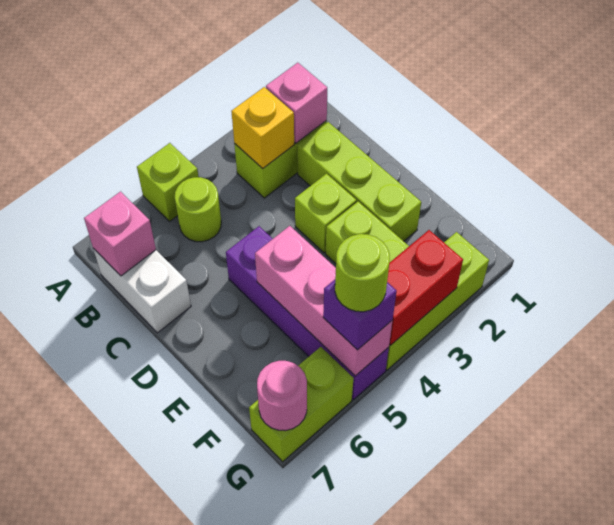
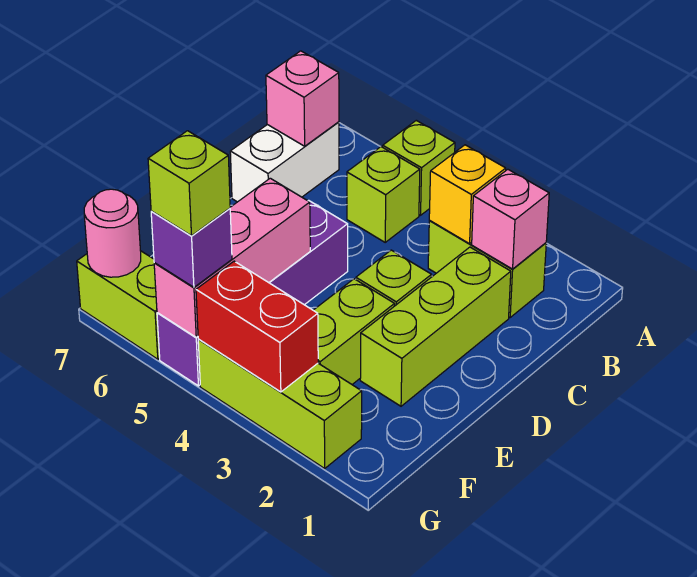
lime round brick B5 level 1 -> lime brick B5 level 1
lime round brick G5 level 4 -> lime brick G5 level 4

